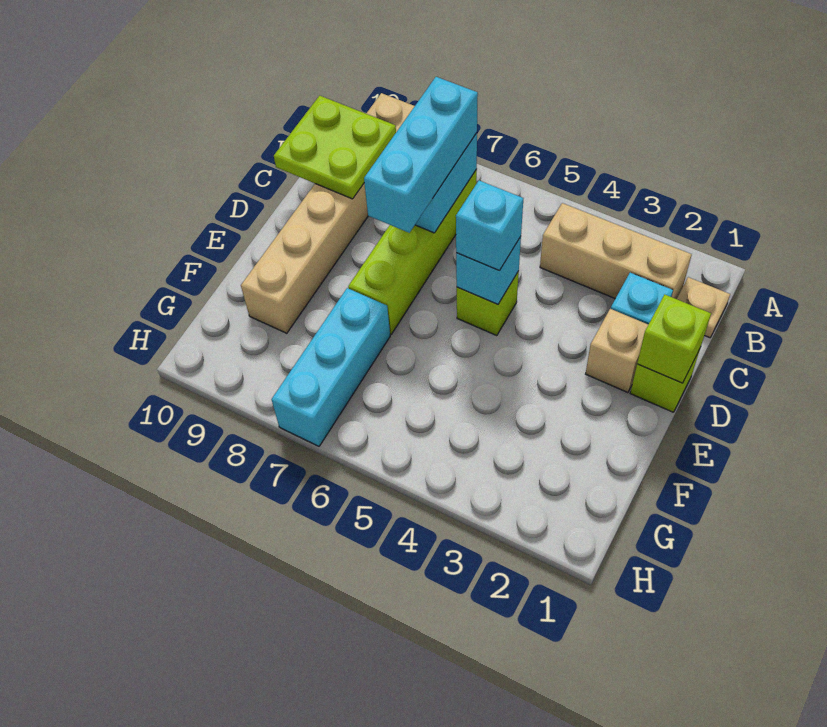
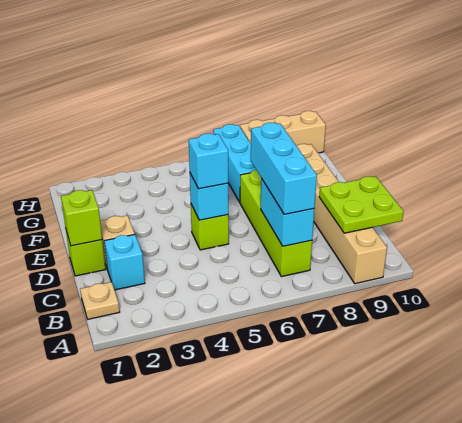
tan brick B2:B4 level 1 -> tan brick H8:H10 level 1

